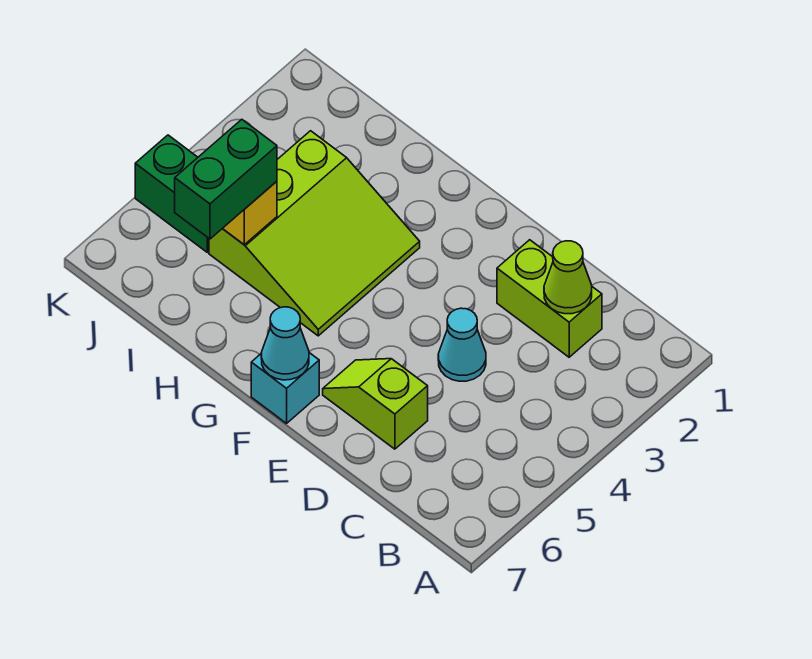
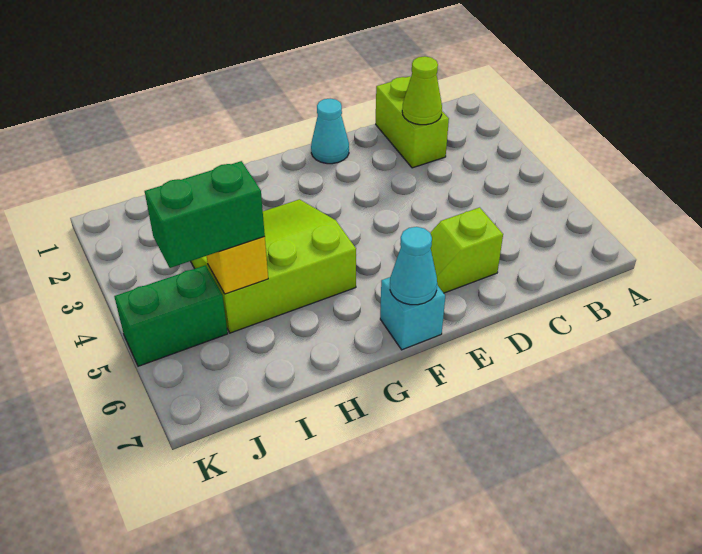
lime brick C2:D2 level 1 -> lime brick C1:C2 level 1
cyan cone D4 level 1 -> cyan cone E1 level 1
lime slope G3:I5 level 1 top I -> lime slope G3:I5 level 1 top 5
green brick I5:I6 level 3 -> green brick I5:J5 level 3

